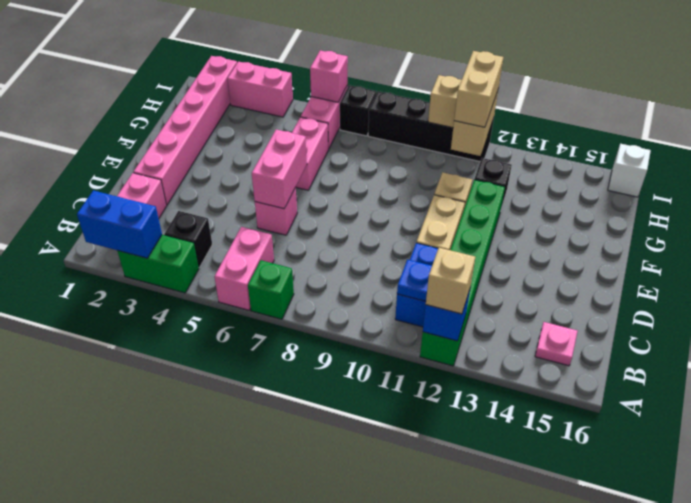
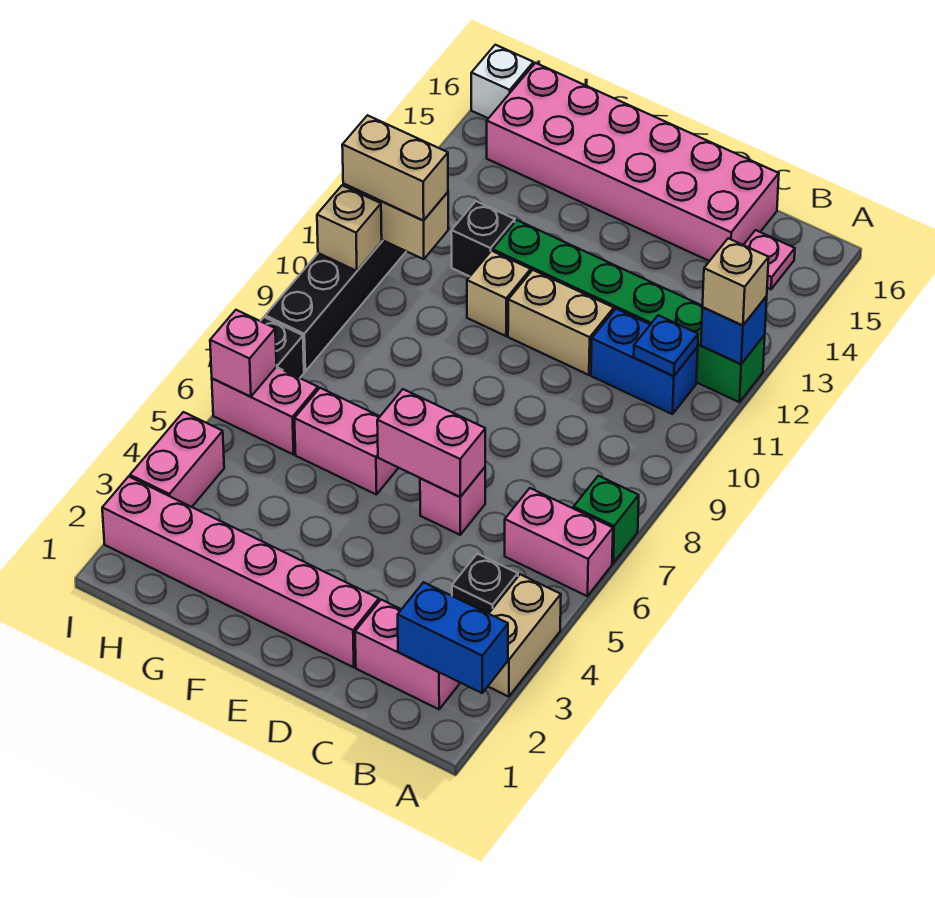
blue brick A2:A3 level 2 -> blue brick A2:B2 level 2
green brick A3:A4 level 1 -> tan brick A3:A4 level 1
none -> pink brick C15:H16 level 1

